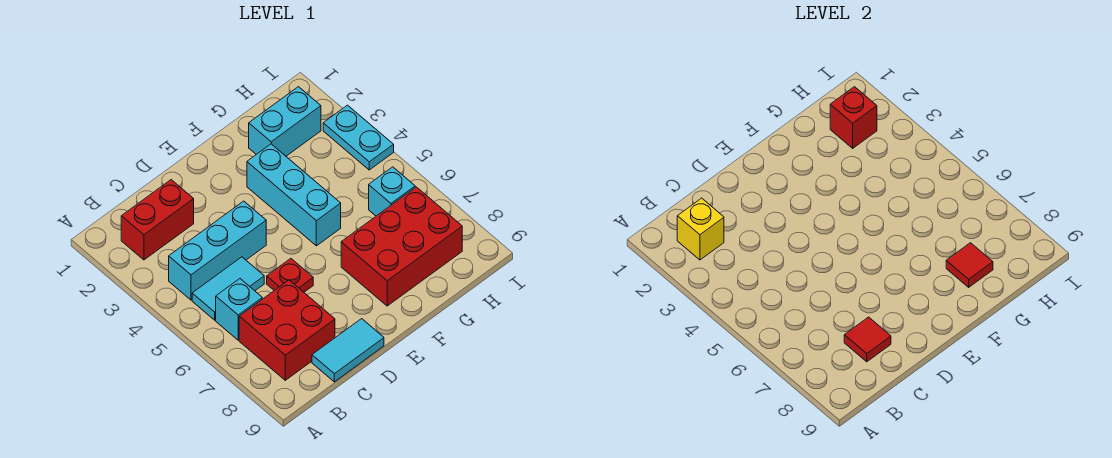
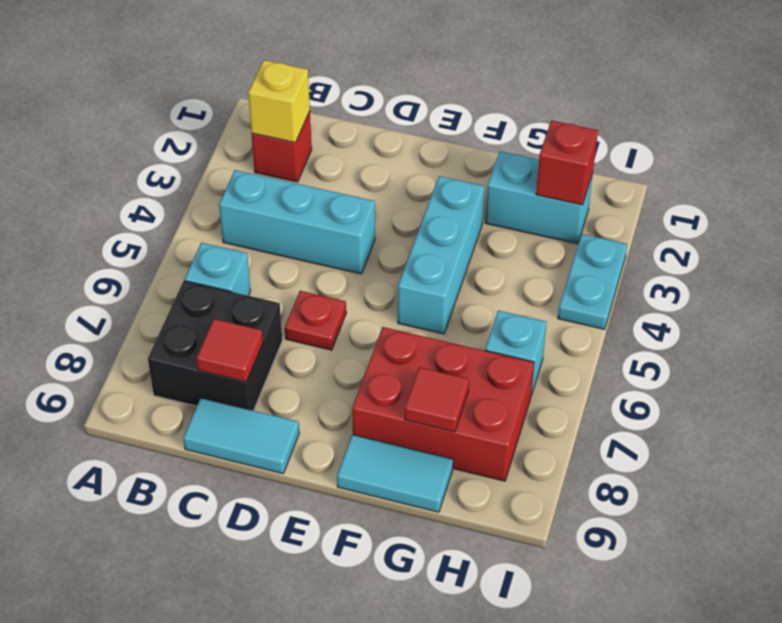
red brick B2:C2 level 1 -> red brick B2 level 1
cyan tile B5:C5 level 1 -> cyan tile F9:G9 level 1
red brick B7:C8 level 1 -> black brick B7:C8 level 1

